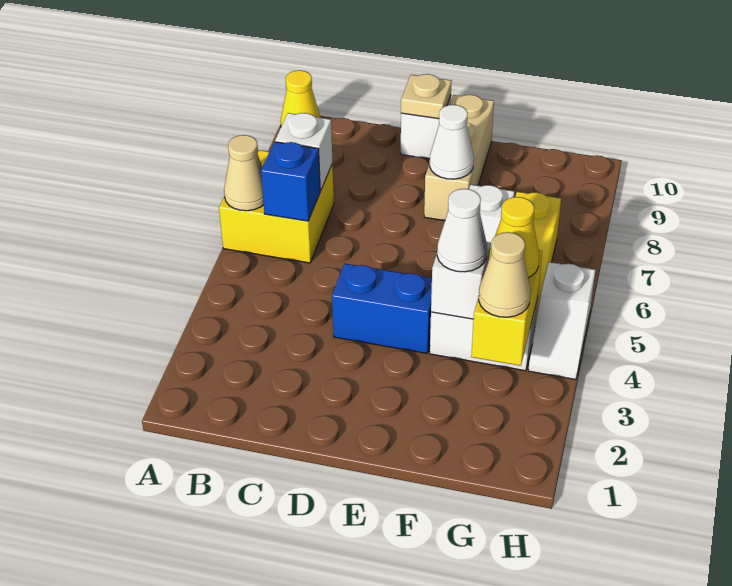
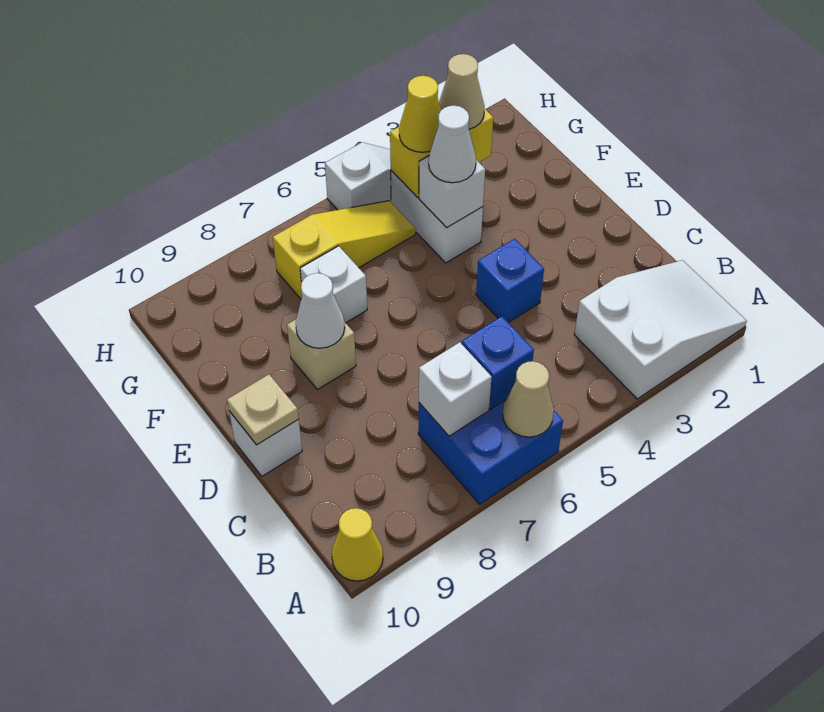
none -> white slope A1:B3 level 1 top 3
yellow brick A6:B7 level 1 -> blue brick A6:B7 level 1
blue brick D4:E4 level 1 -> blue brick D4 level 1
tan brick E8:E10 level 1 -> tan brick E8 level 1

